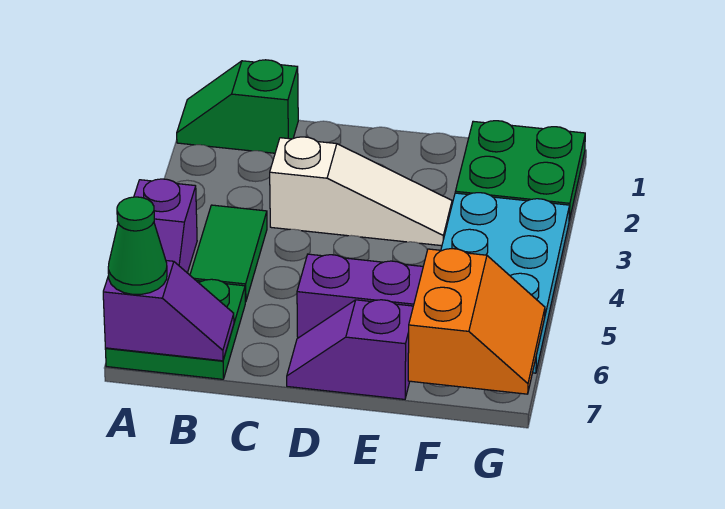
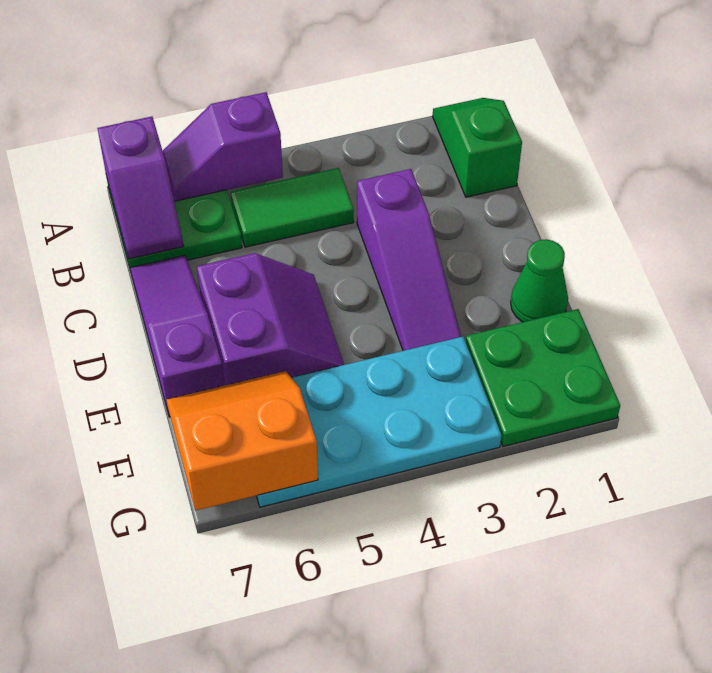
green cone A7 level 3 -> green cone E1 level 1
white slope C3:E3 level 1 top C -> purple slope C3:E3 level 1 top C
purple slope D7:E7 level 1 top E -> purple slope C7:E7 level 1 top E
orange slope F6:G7 level 2 top F -> orange slope F6:G7 level 2 top G

